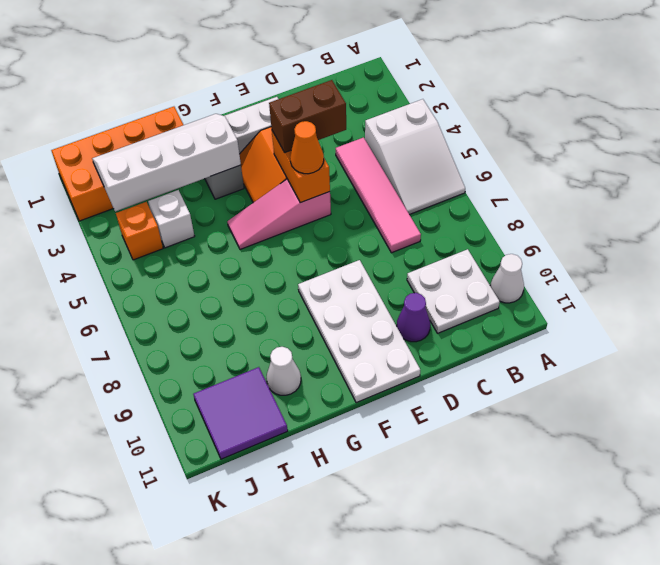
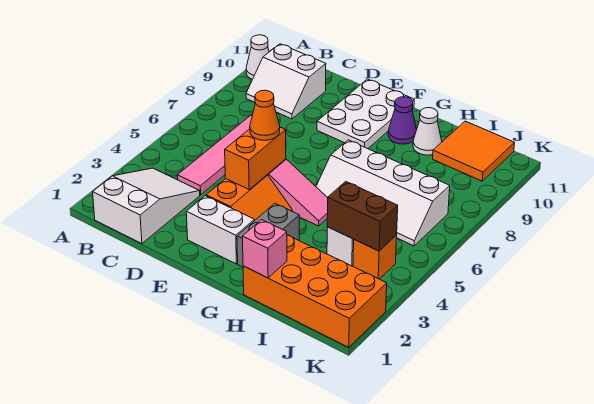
white slope A4:B6 level 1 top 4 -> white slope B1:C3 level 1 top 1
white plate B9:C10 level 1 -> white slope B9:C10 level 1 top 10
brown brick D4:E4 level 3 -> brown brick I4:J4 level 2
purple cone D10 level 1 -> purple cone G10 level 1
white plate E8:F11 level 1 -> white plate E9:F11 level 1
white slope G2:J3 level 2 top 3 -> white slope G6:J7 level 1 top 7
none -> pink brick H1 level 2
purple tile I10:J11 level 1 -> orange tile I10:J11 level 1

